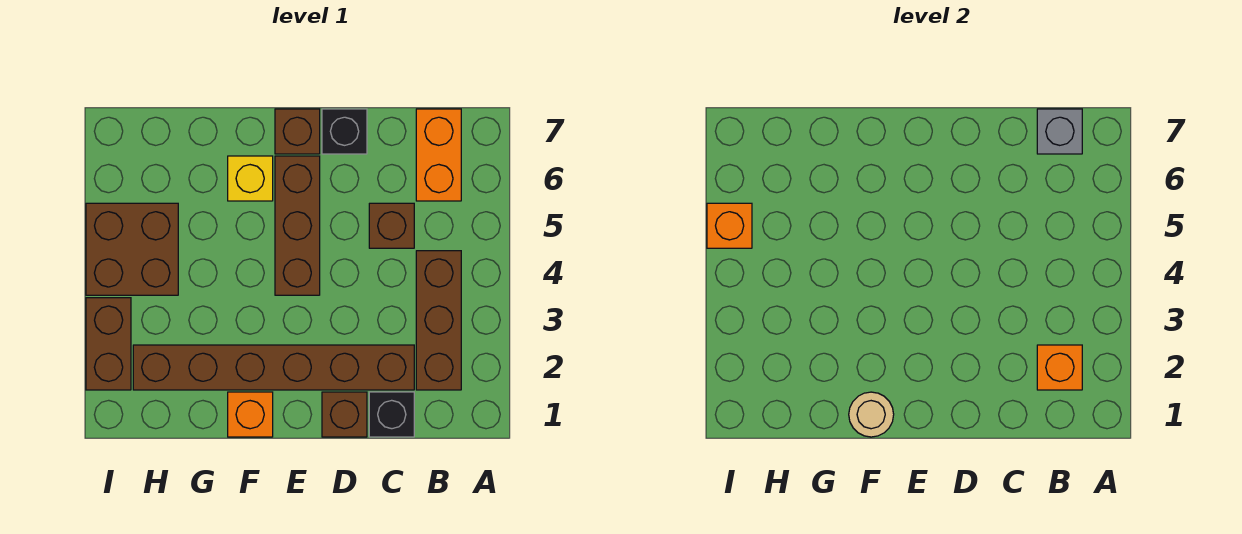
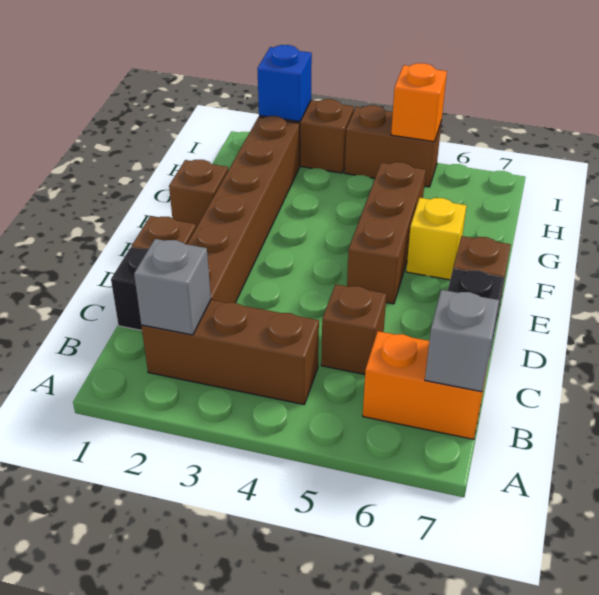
orange brick B2 level 2 -> grey brick B2 level 2
brown brick E4:E6 level 1 -> brown brick E5:G5 level 1
orange brick F1 level 1 -> brown brick F1 level 1
tan round brick F1 level 2 -> none
brown brick H4:I5 level 1 -> brown brick I4:I5 level 1
none -> blue brick I2 level 2

